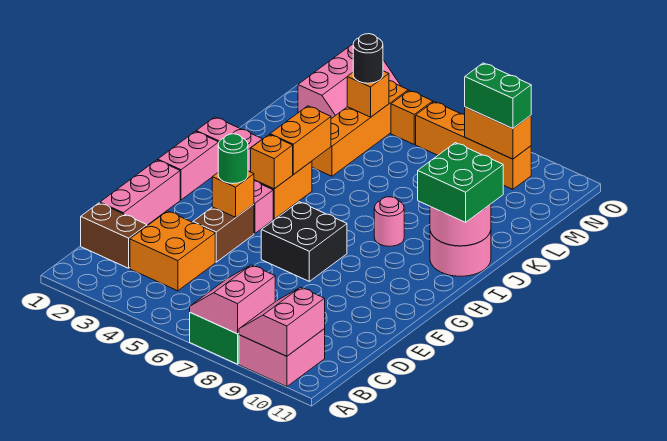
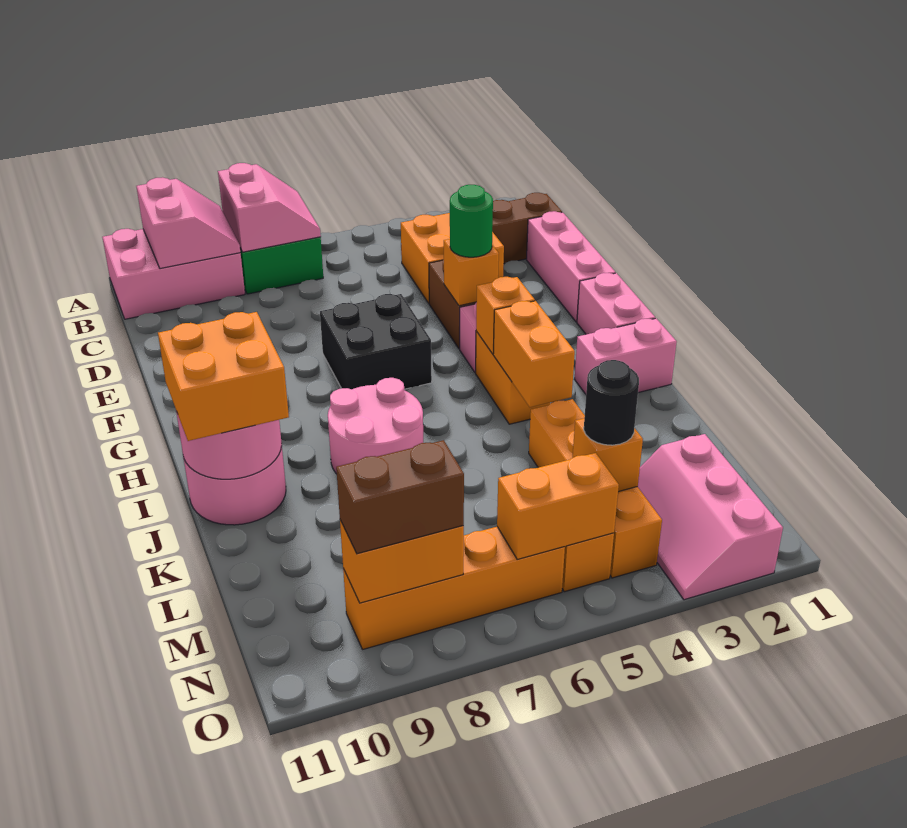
pink brick A9:B10 level 1 -> pink brick A9:B11 level 1
pink round brick I8 level 1 -> pink round brick I7:J8 level 1
green brick I10:J11 level 3 -> orange brick I10:J11 level 3
none -> orange brick N5:N6 level 2
green brick N8:N9 level 3 -> brown brick N8:N9 level 3

